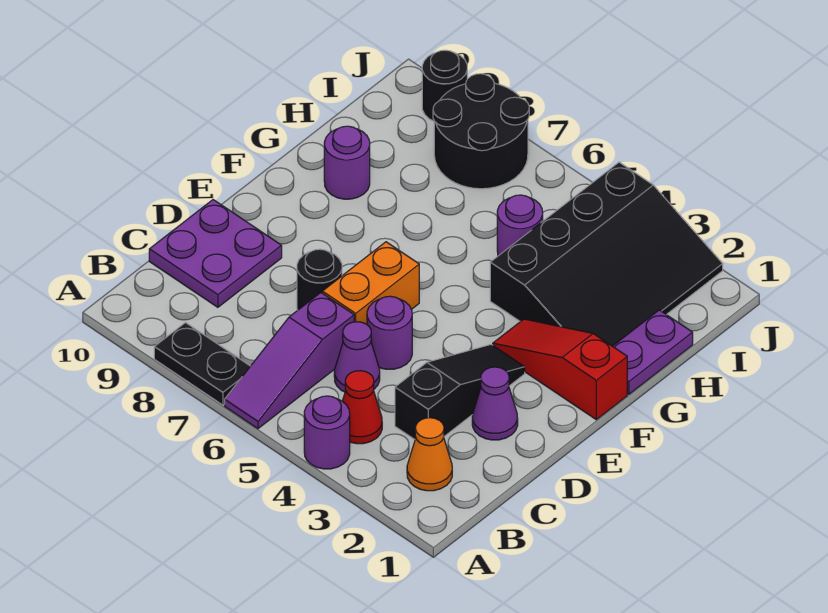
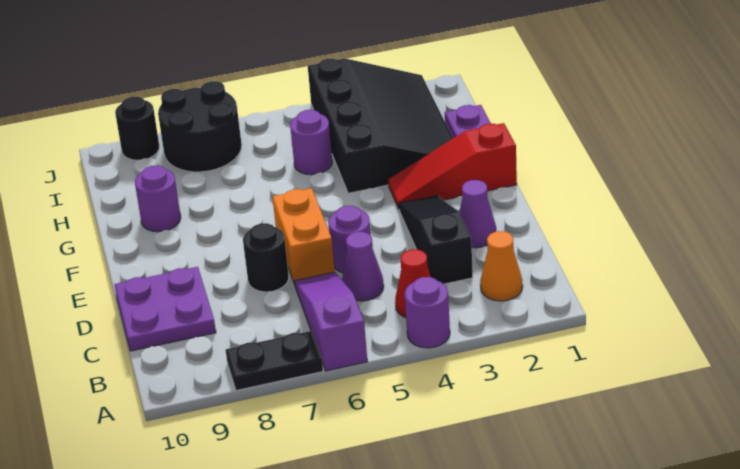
purple slope A6:C6 level 1 top C -> purple slope A6:C6 level 1 top A

